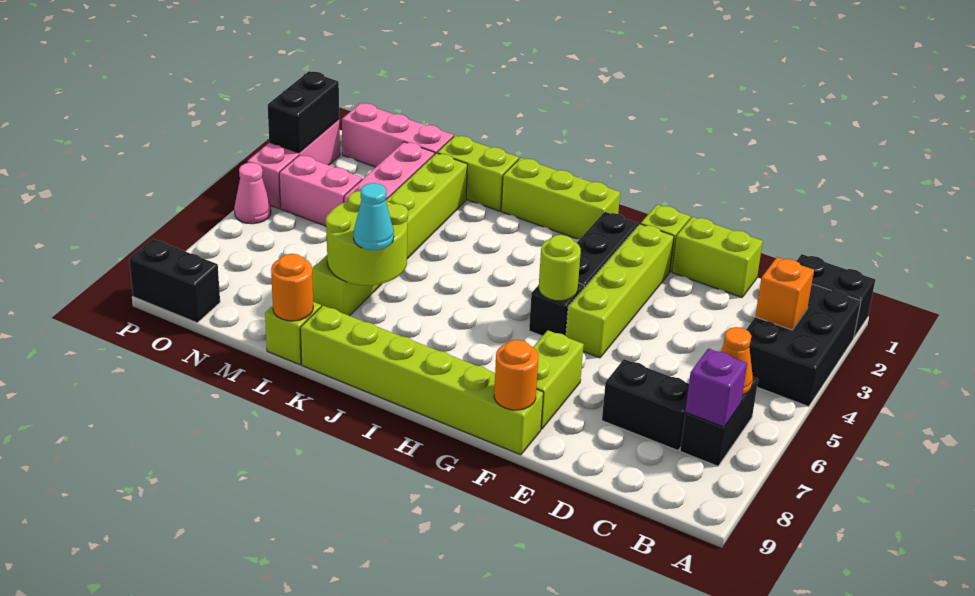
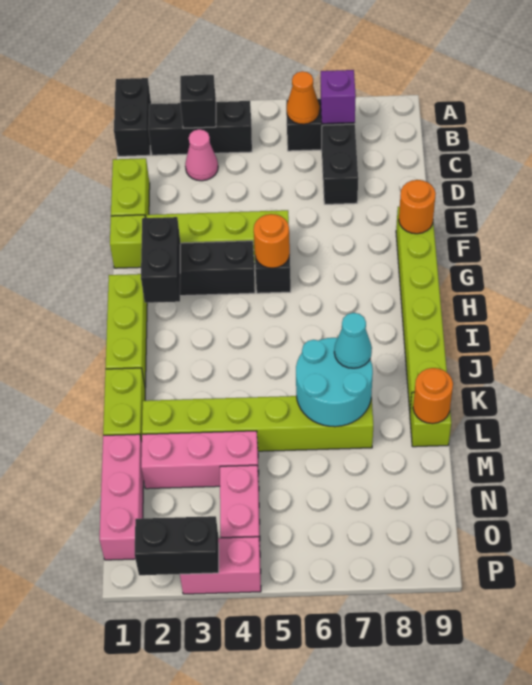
black brick A2:B4 level 1 -> black brick B2:B4 level 1
orange brick B3 level 2 -> black brick B3 level 2
lime brick F7:F8 level 1 -> none
lime round brick G5 level 2 -> orange round brick G5 level 2
lime round brick K6:L7 level 2 -> cyan round brick K6:L7 level 2
black brick O9:P9 level 1 -> black brick G2:H2 level 2
pink brick P2:P4 level 1 -> pink brick P3:P4 level 1
pink cone P5 level 1 -> pink cone C3 level 1

